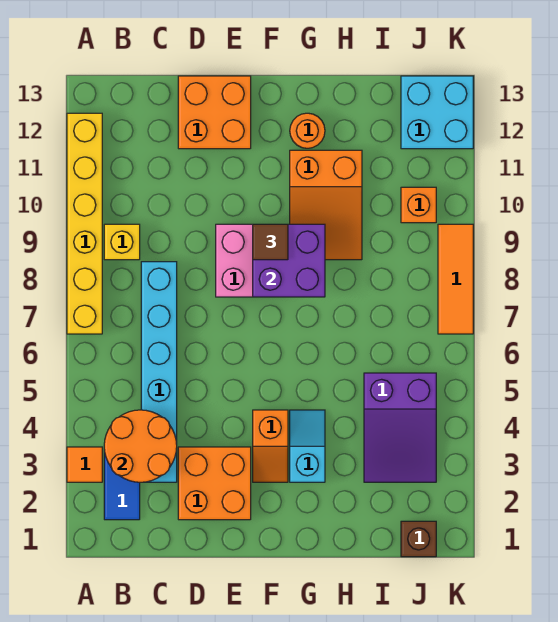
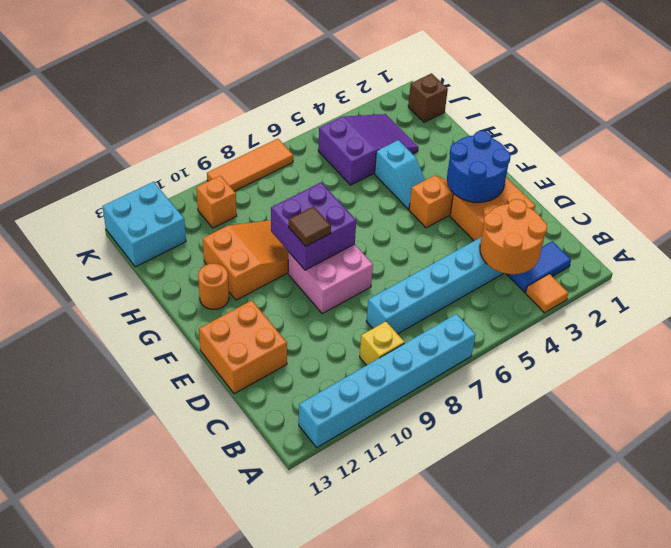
yellow brick A7:A12 level 1 -> cyan brick A7:A12 level 1
none -> blue round brick E2:F3 level 2
cyan slope G3:G4 level 1 top 3 -> cyan slope G4:H4 level 1 top H

